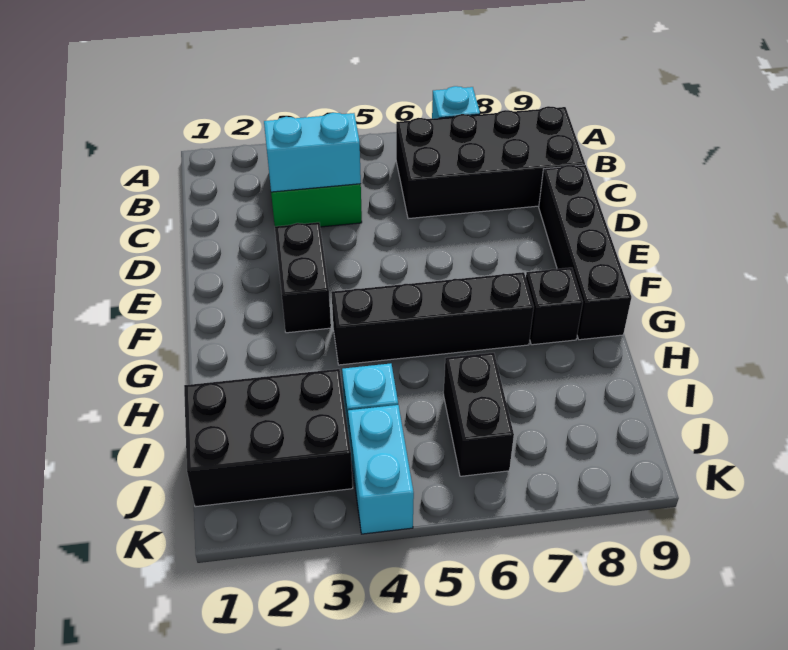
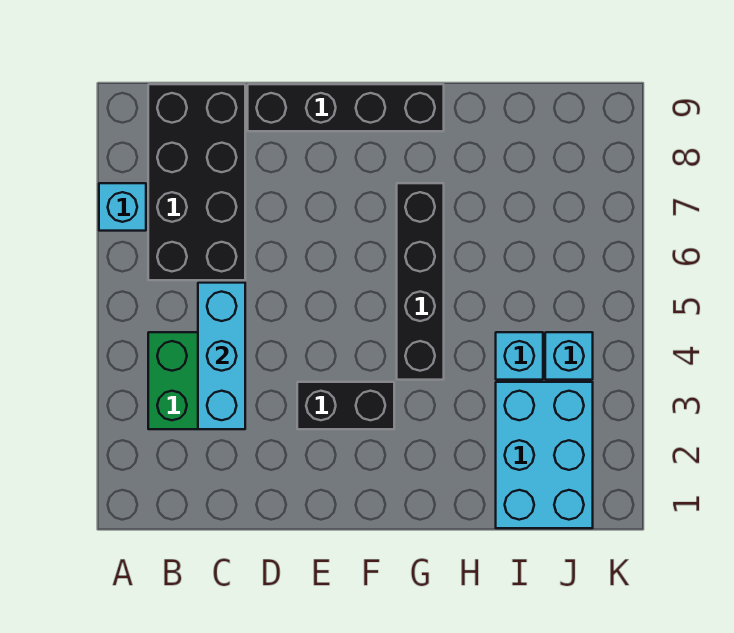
cyan brick C3:C4 level 2 -> cyan brick C3:C5 level 2
black brick G8 level 1 -> none
black brick I1:J3 level 1 -> cyan brick I1:J3 level 1
black brick I6:J6 level 1 -> none
cyan brick J4:K4 level 1 -> cyan brick J4 level 1

